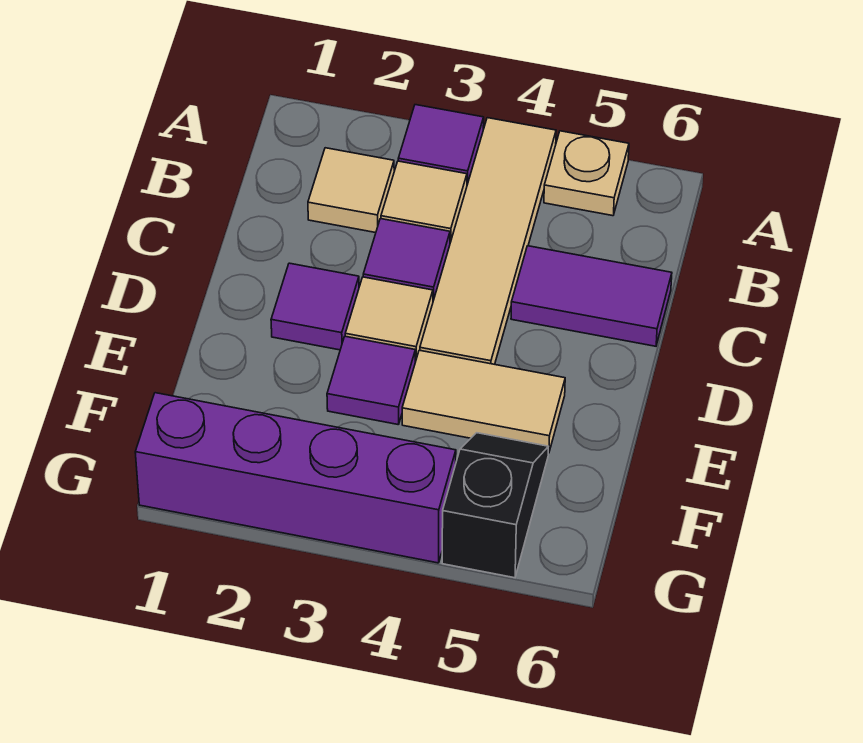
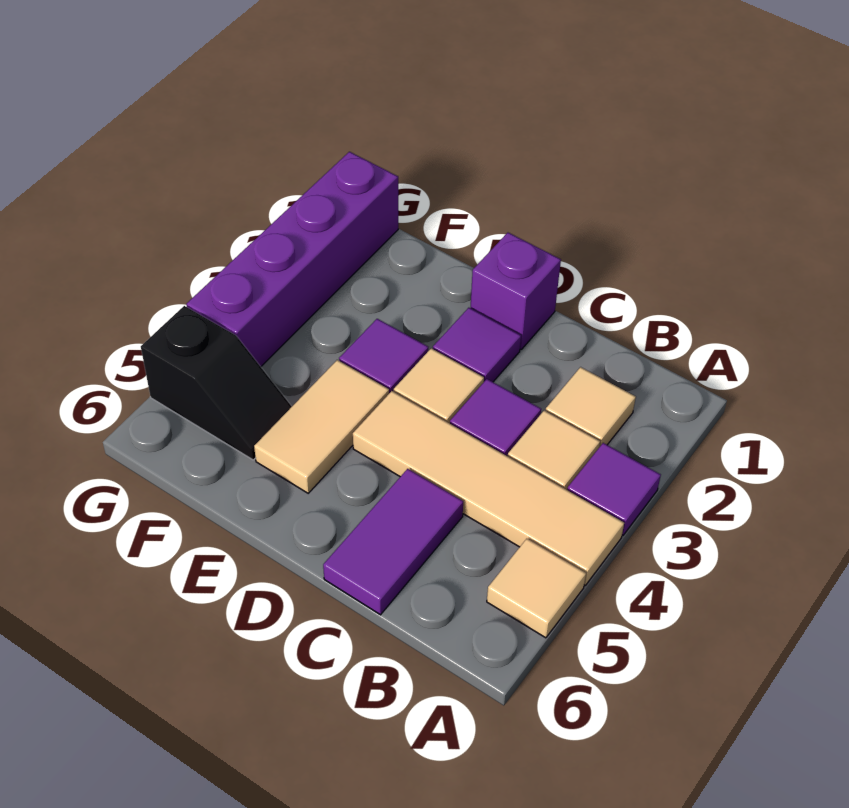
tan plate A5 level 1 -> tan tile A5 level 1
none -> purple brick D1 level 1

